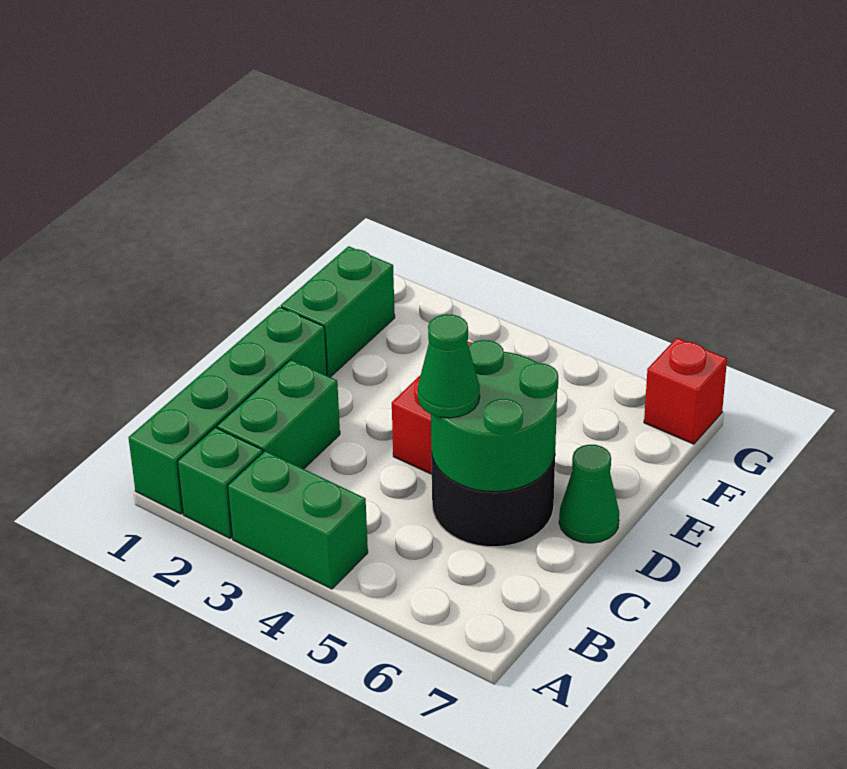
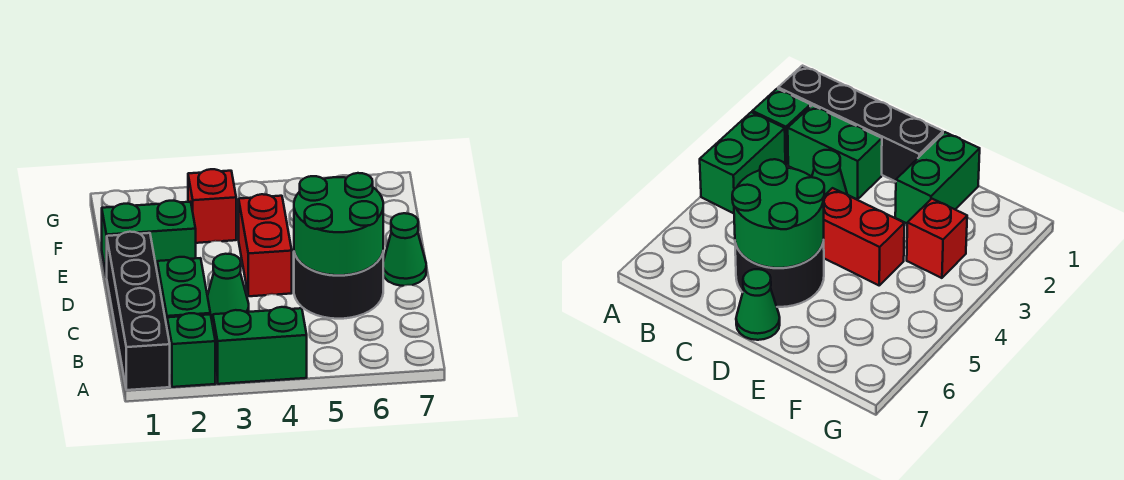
green brick A1:D1 level 1 -> black brick A1:D1 level 1
green cone C5 level 3 -> green cone C3 level 1
green brick E1:F1 level 1 -> green brick E1:E2 level 1
red brick G7 level 1 -> red brick F3 level 1

